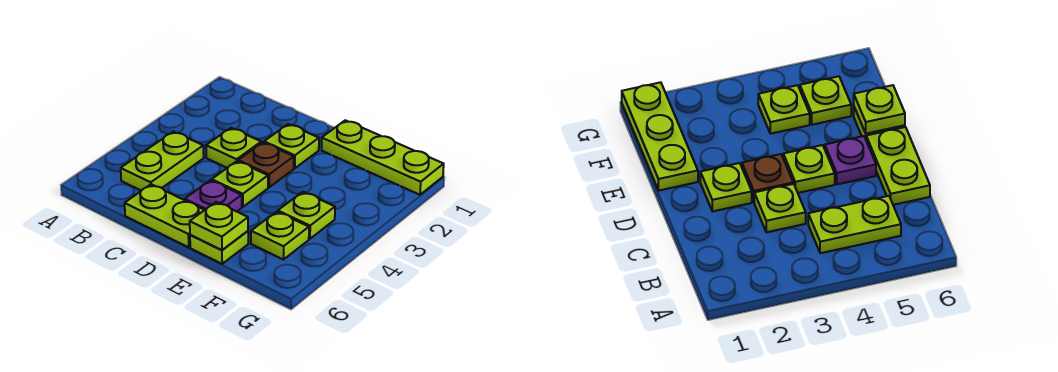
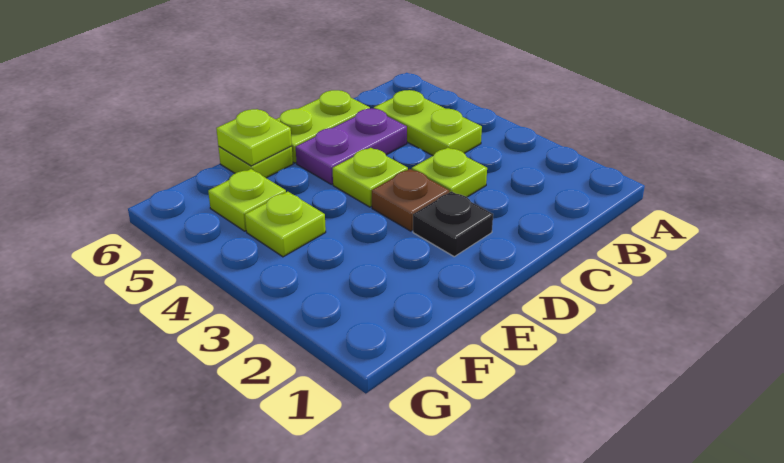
lime plate D2 level 1 -> black plate D2 level 1
purple plate D5 level 1 -> purple plate C5:D5 level 1
lime plate E1:G1 level 1 -> none

